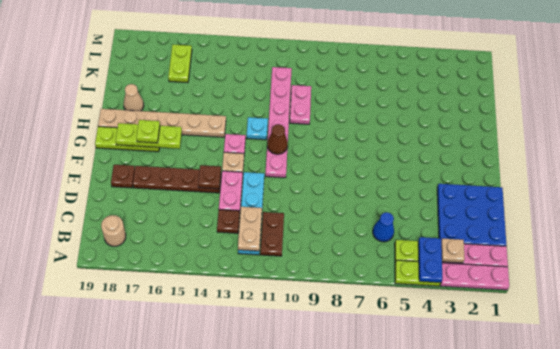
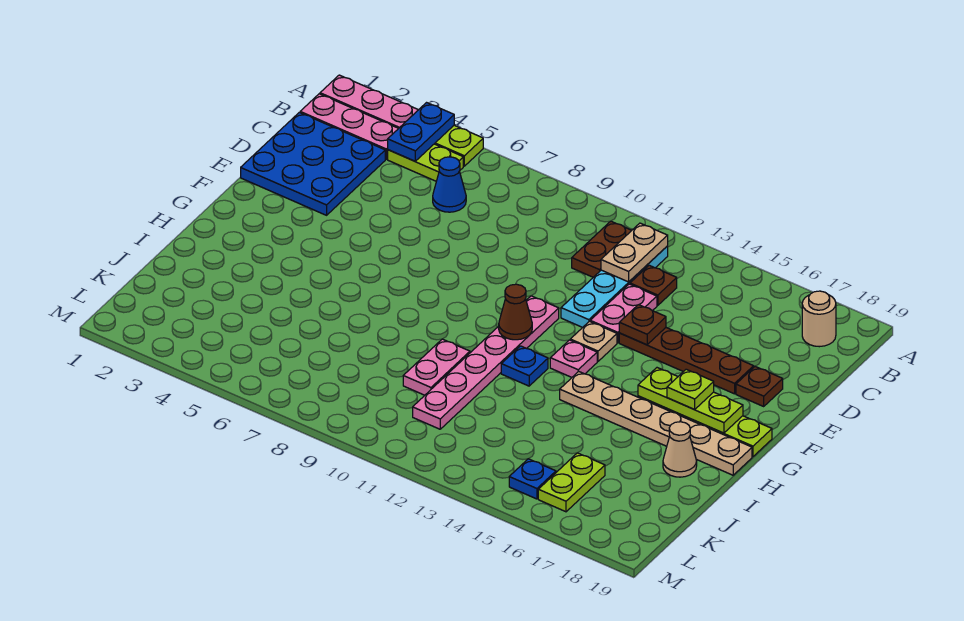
tan plate B3 level 2 -> none
cyan plate H12 level 1 -> blue plate H12 level 1
none -> blue plate L15 level 1

